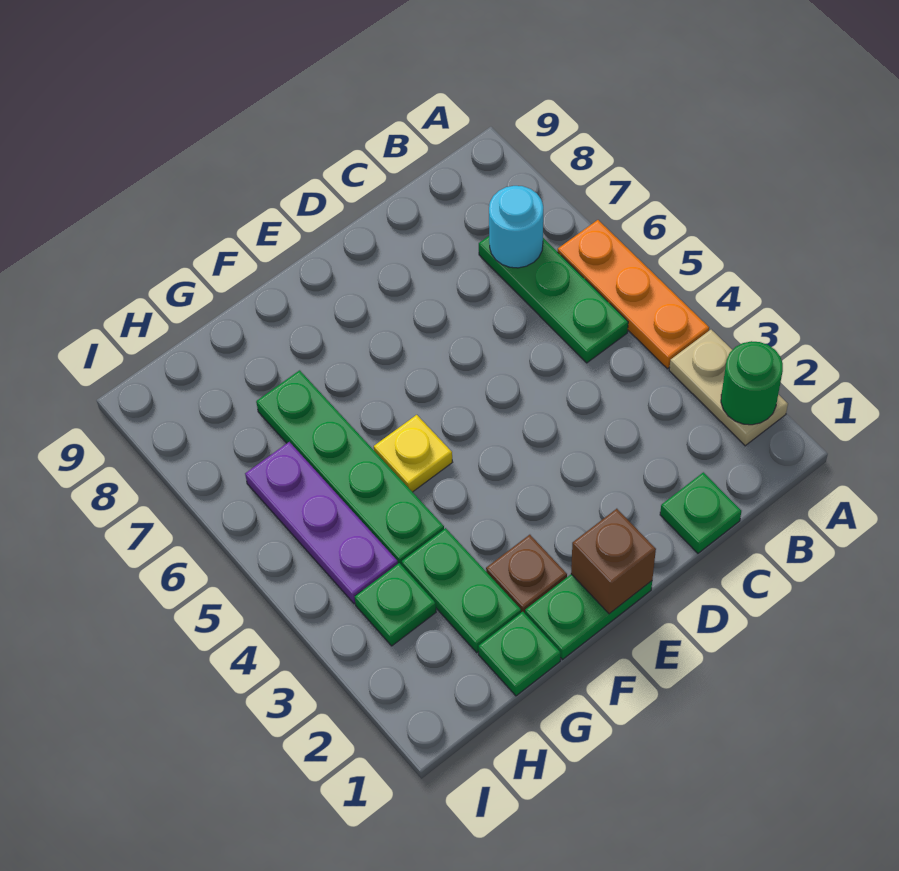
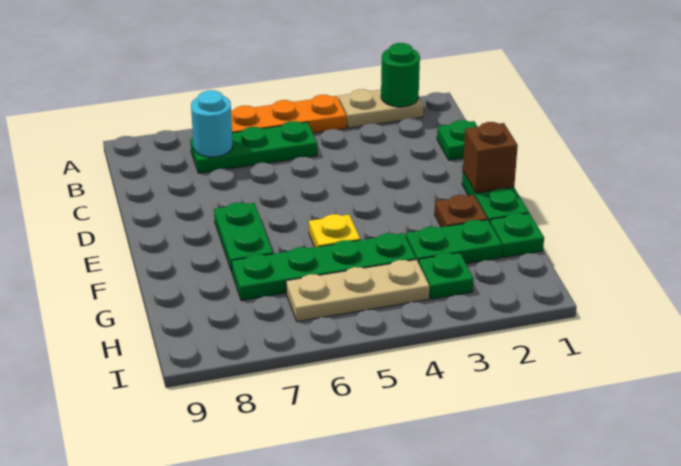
none -> green plate E7:F7 level 1
purple plate H4:H6 level 1 -> tan plate H4:H6 level 1

